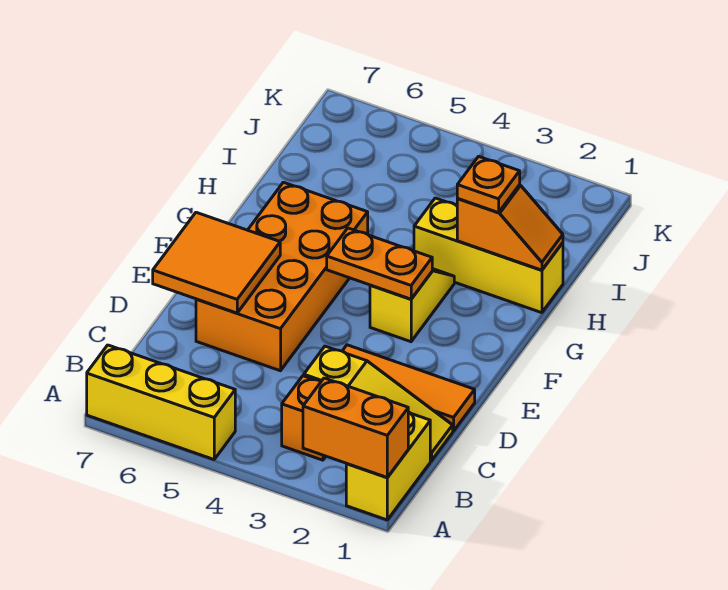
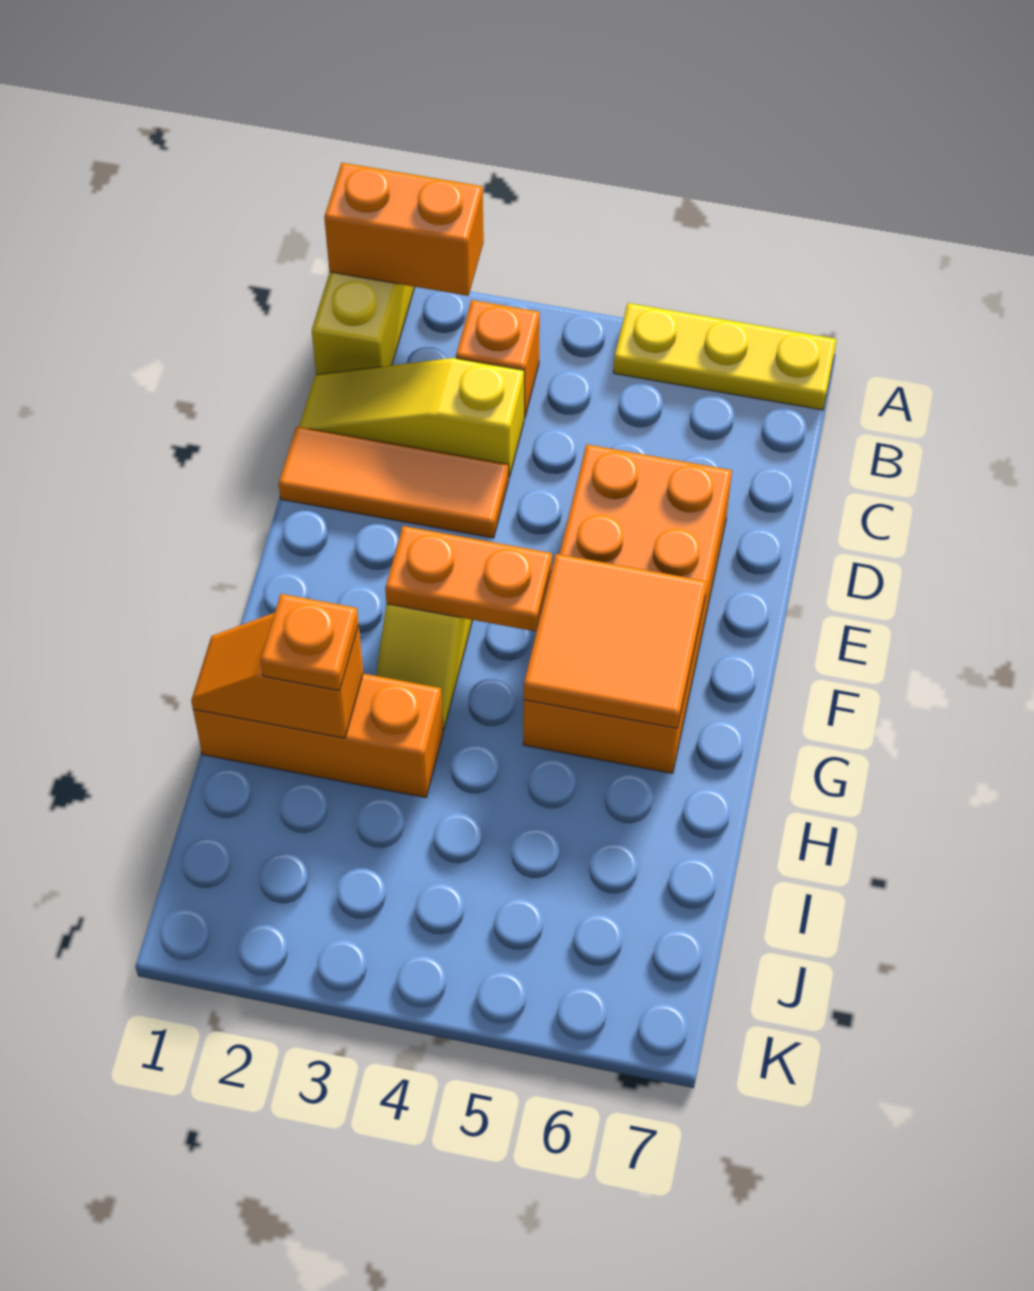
yellow brick A5:A7 level 1 -> yellow plate A5:A7 level 1
orange tile D6:E7 level 2 -> orange tile F5:G6 level 2
yellow brick H1:H3 level 1 -> orange brick H1:H3 level 1

